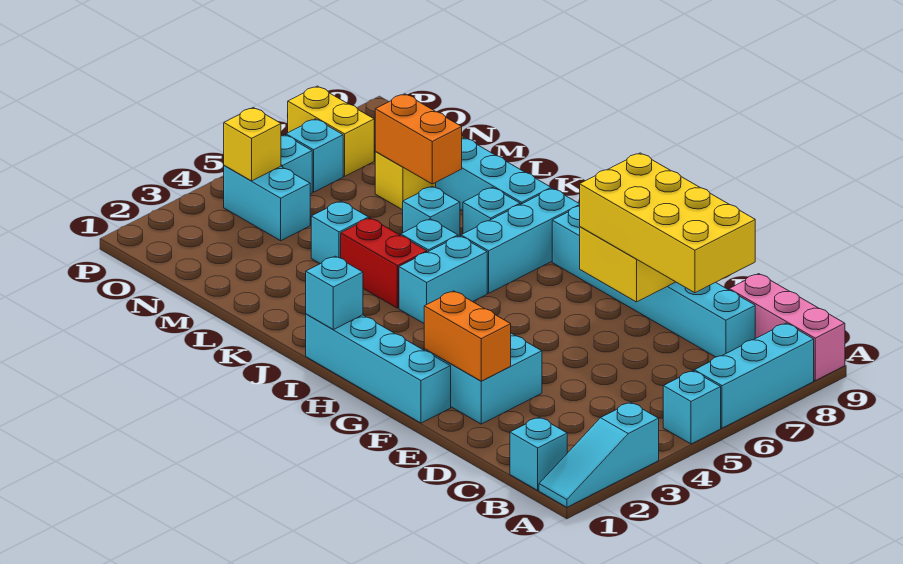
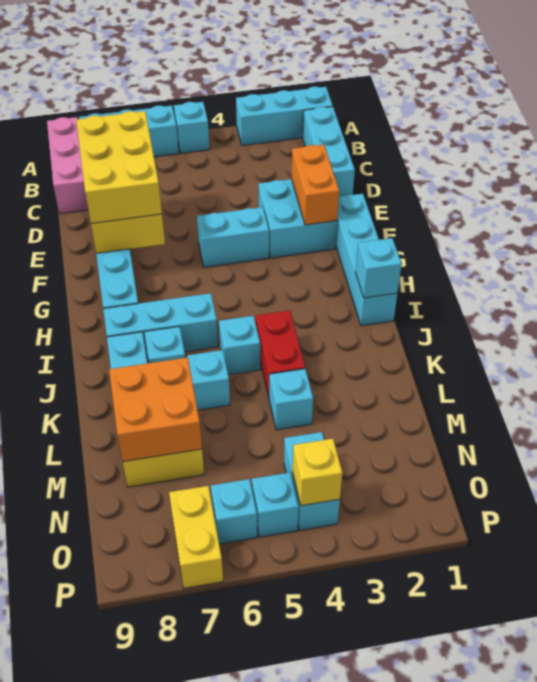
cyan slope A1:A3 level 1 top 3 -> cyan brick A1:A3 level 1
cyan brick B1 level 1 -> cyan brick B1:D1 level 1
yellow brick C7:F8 level 3 -> yellow brick D7:F8 level 3
cyan brick I4:I5 level 1 -> cyan brick F4:F5 level 1
orange brick L7:M7 level 2 -> orange brick L7:M8 level 2

